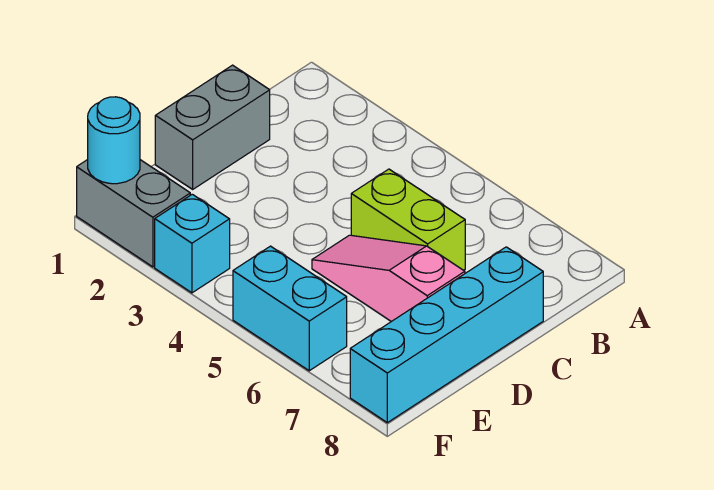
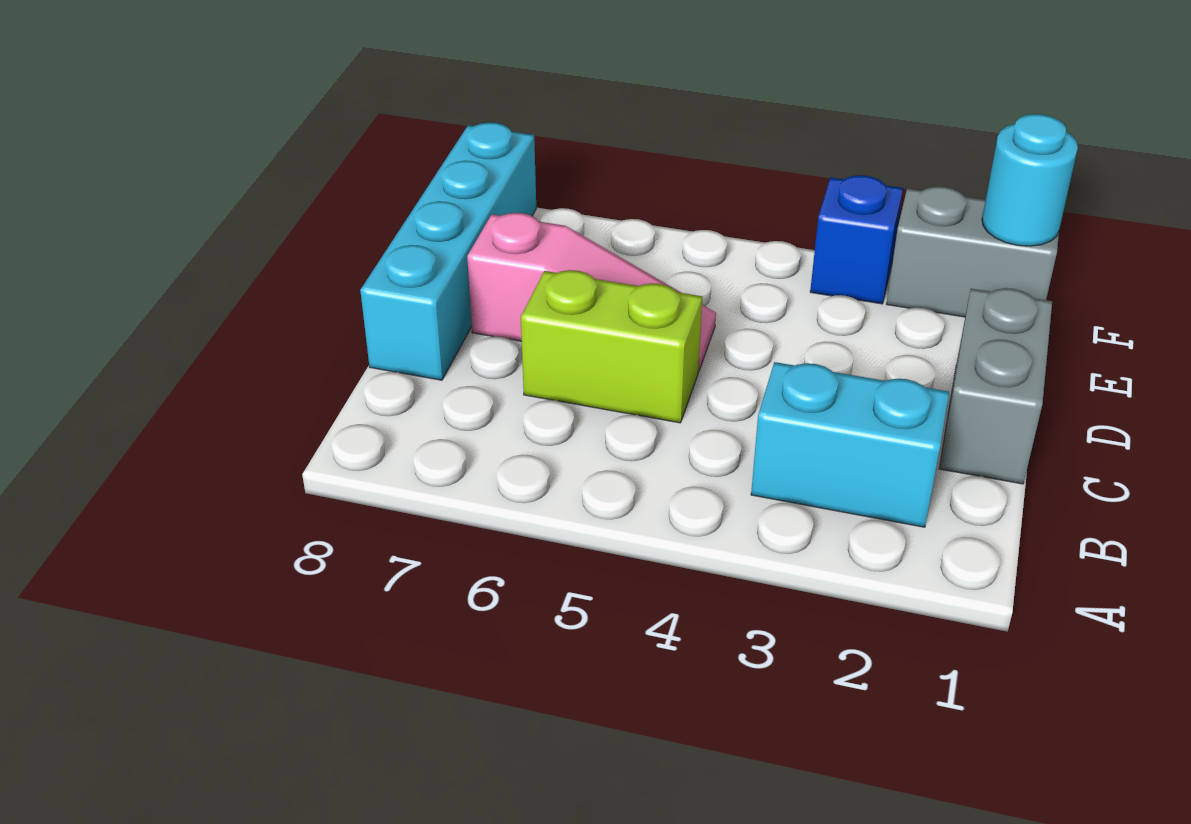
cyan brick F3 level 1 -> blue brick F3 level 1
cyan brick F5:F6 level 1 -> cyan brick B2:B3 level 1

